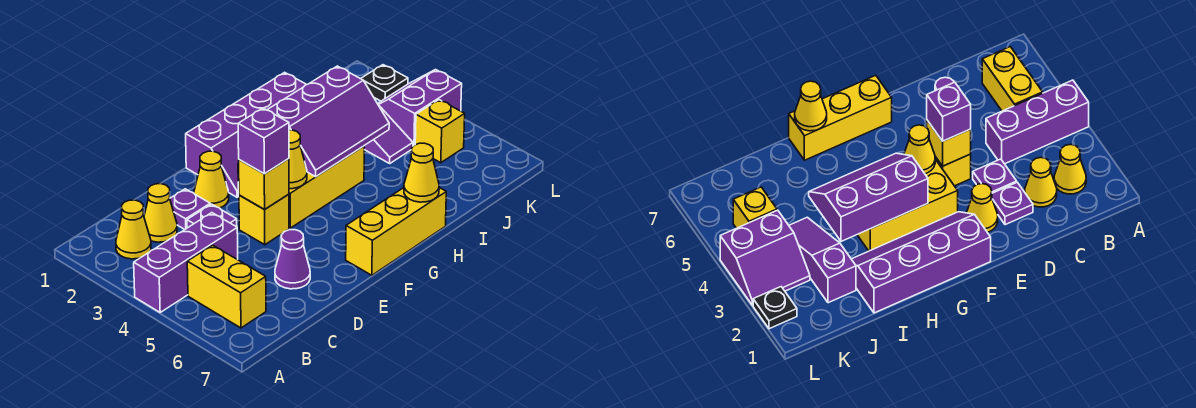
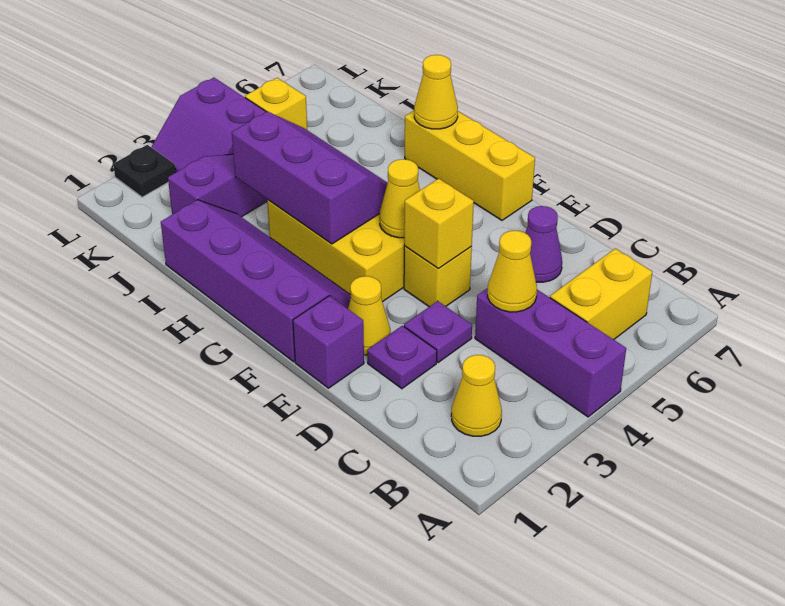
yellow cone C2 level 1 -> yellow cone C4 level 2
purple brick E4 level 3 -> purple brick E1 level 1

